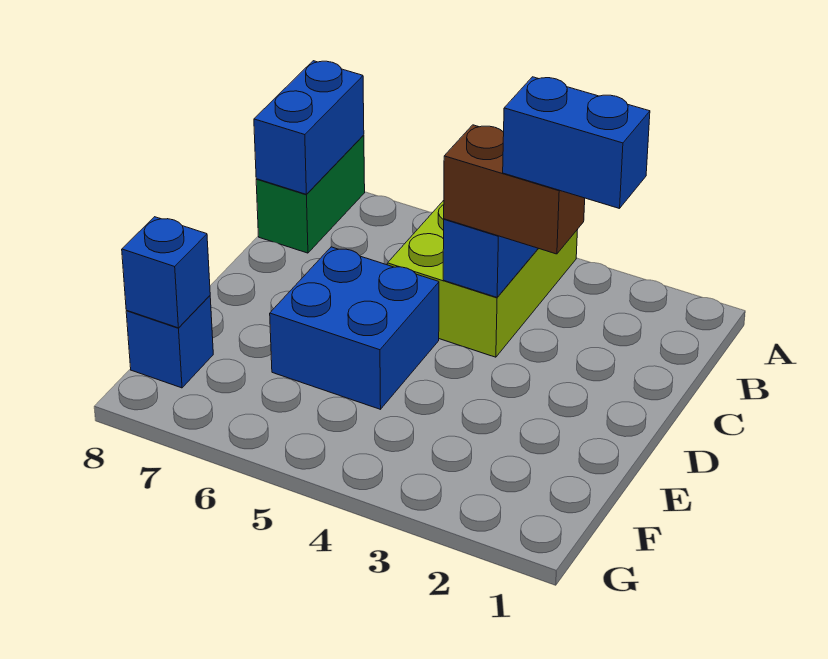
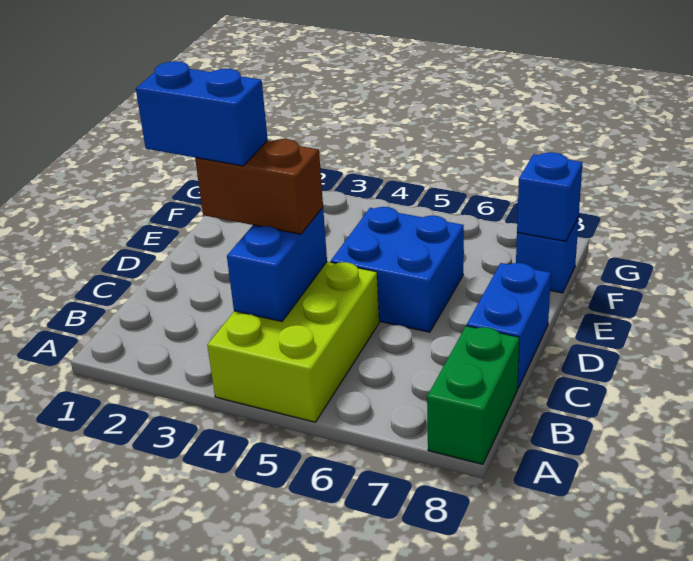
blue brick A8:B8 level 2 -> blue brick C8:D8 level 1

